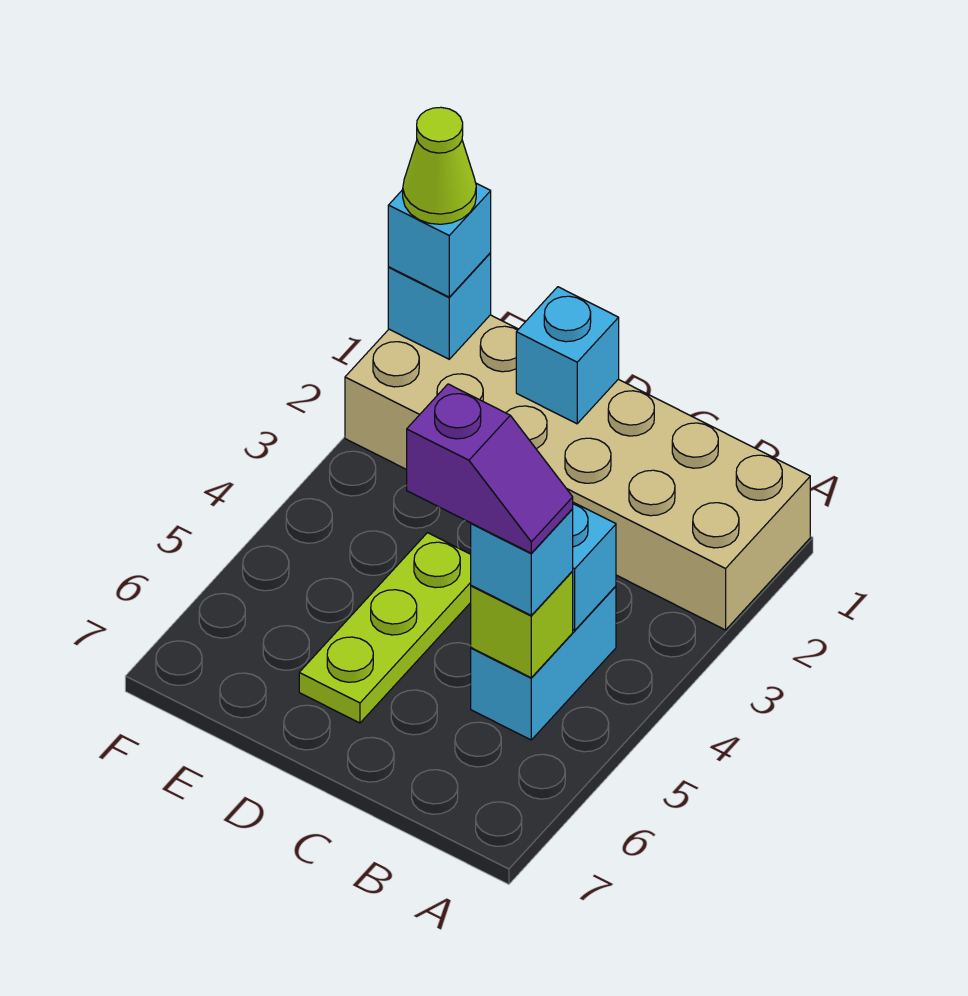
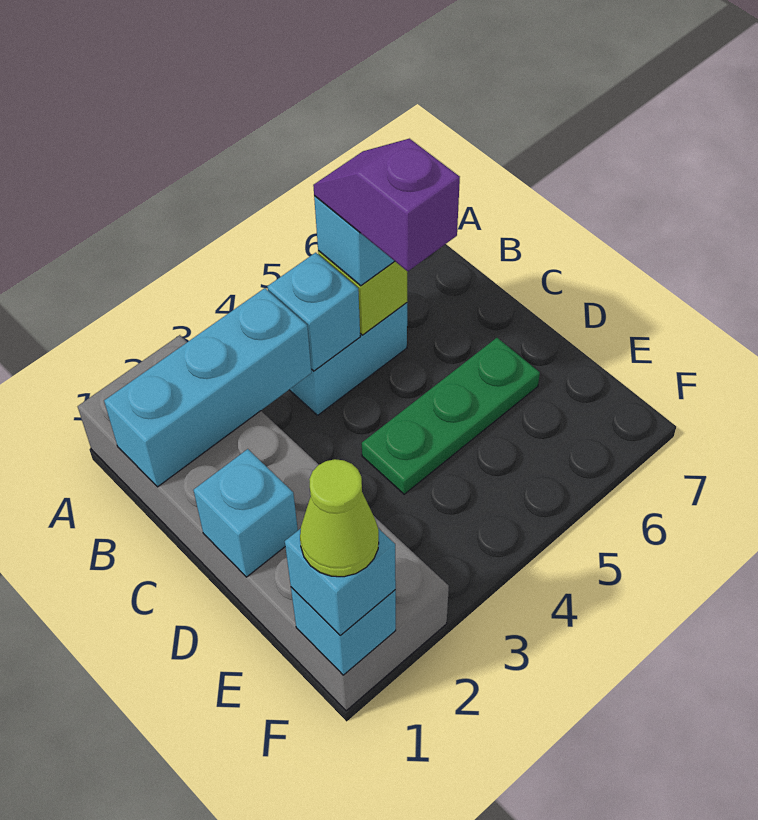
tan brick A1:F2 level 1 -> grey brick A1:F2 level 1
none -> cyan brick B1:B3 level 2
lime plate D4:D6 level 1 -> green plate D4:D6 level 1

